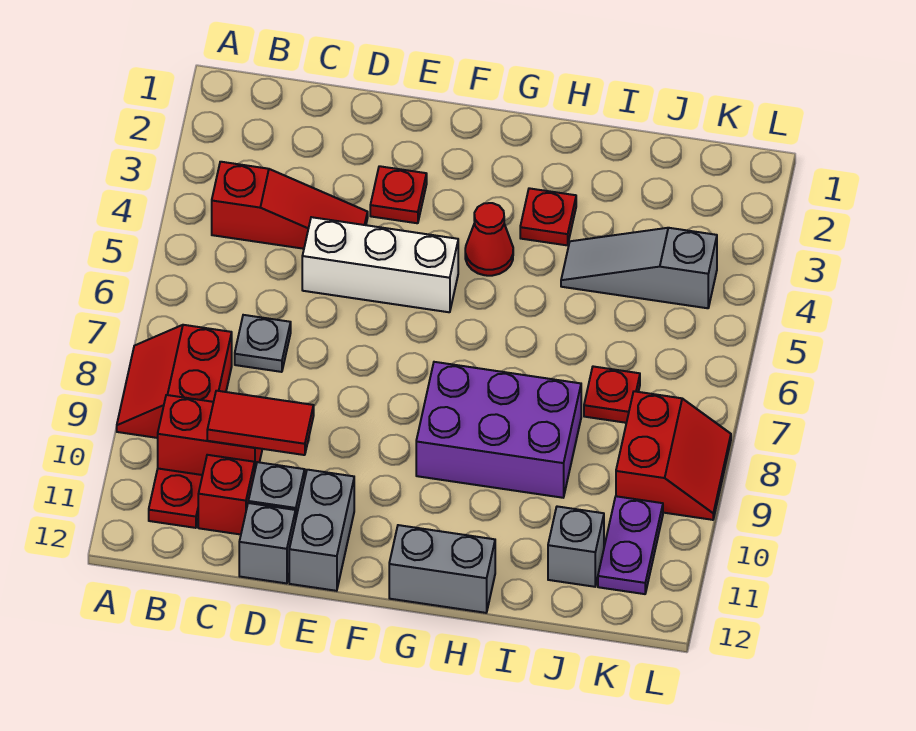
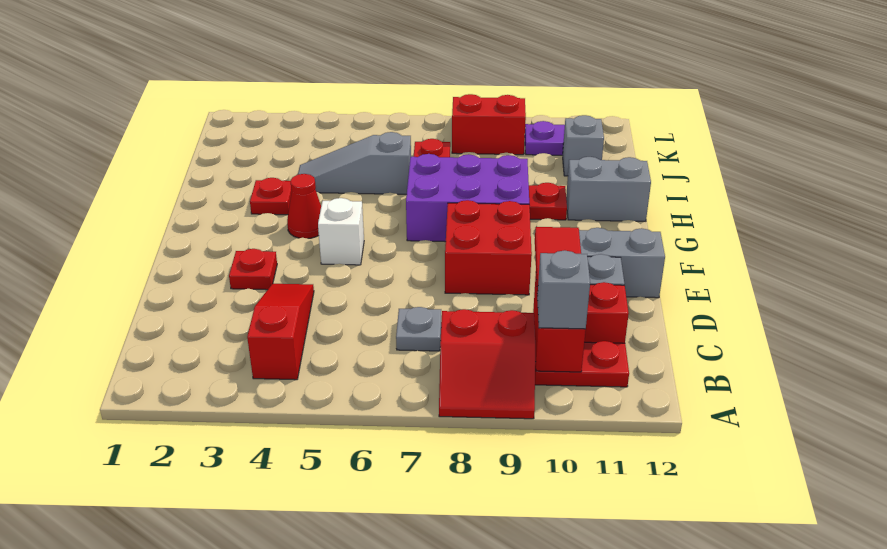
white brick D5:F5 level 1 -> white brick F5 level 1
grey brick D12 level 1 -> grey brick B10 level 3
none -> red brick E8:F9 level 1
purple brick G8:I9 level 1 -> purple brick G7:H9 level 1
grey brick G12:H12 level 1 -> grey brick H11:H12 level 1
none -> red plate H10 level 1
grey slope I4:K4 level 1 top K -> grey slope I4:I6 level 1 top 6

